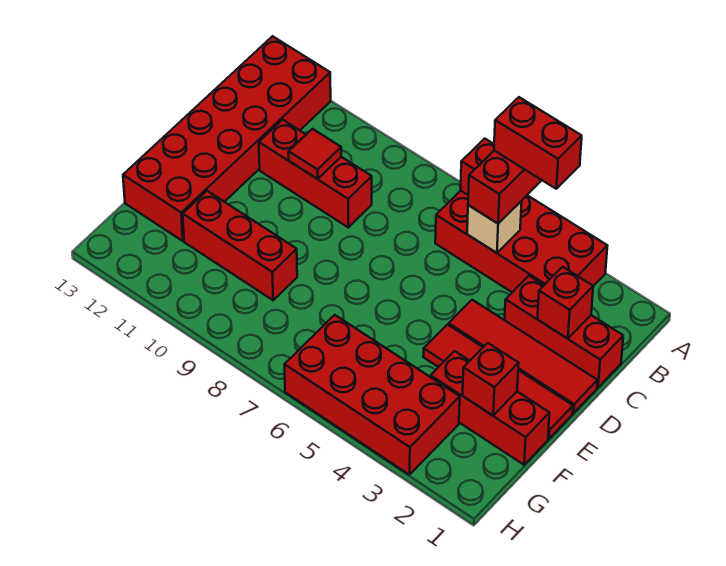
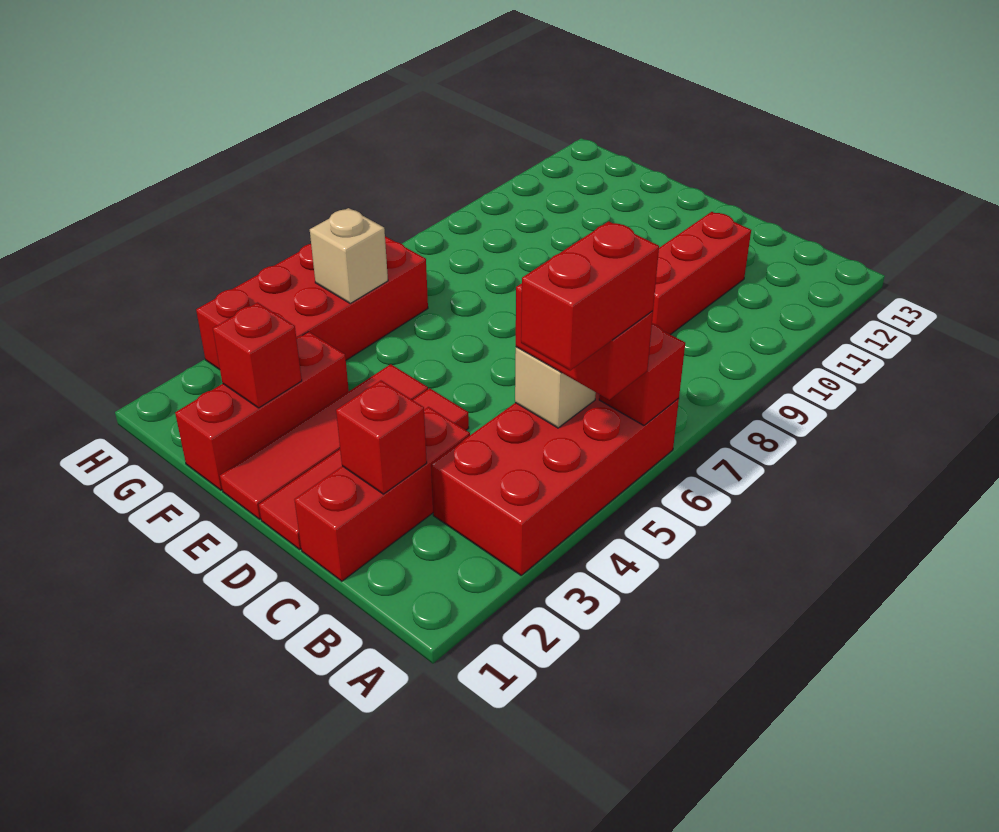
red brick A12:F13 level 1 -> none
red tile C10 level 2 -> none
red brick F9:F11 level 1 -> none
none -> tan brick G5 level 2

